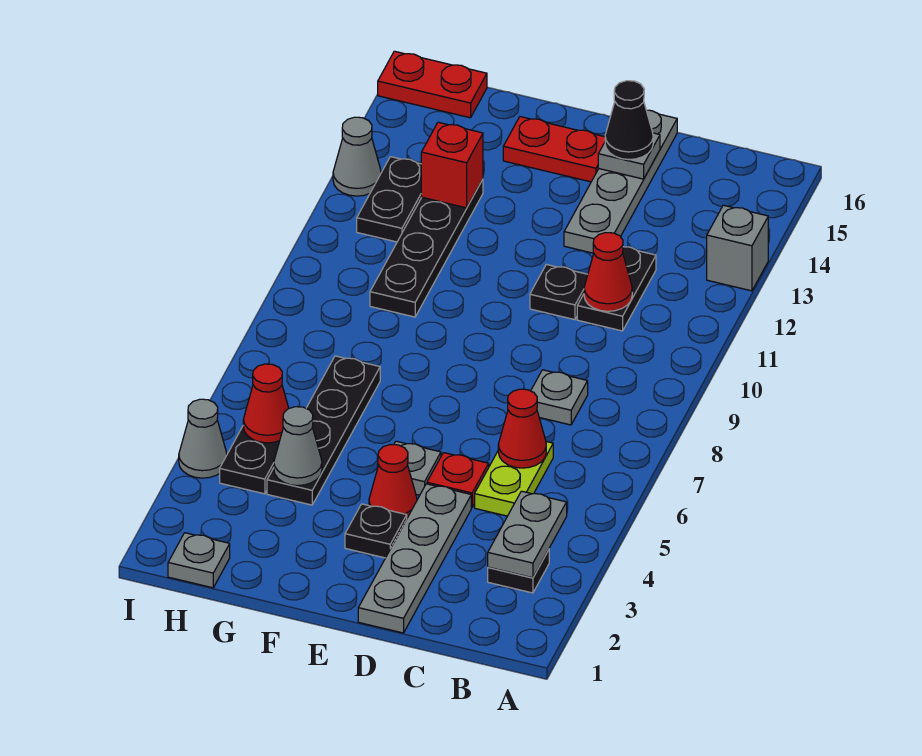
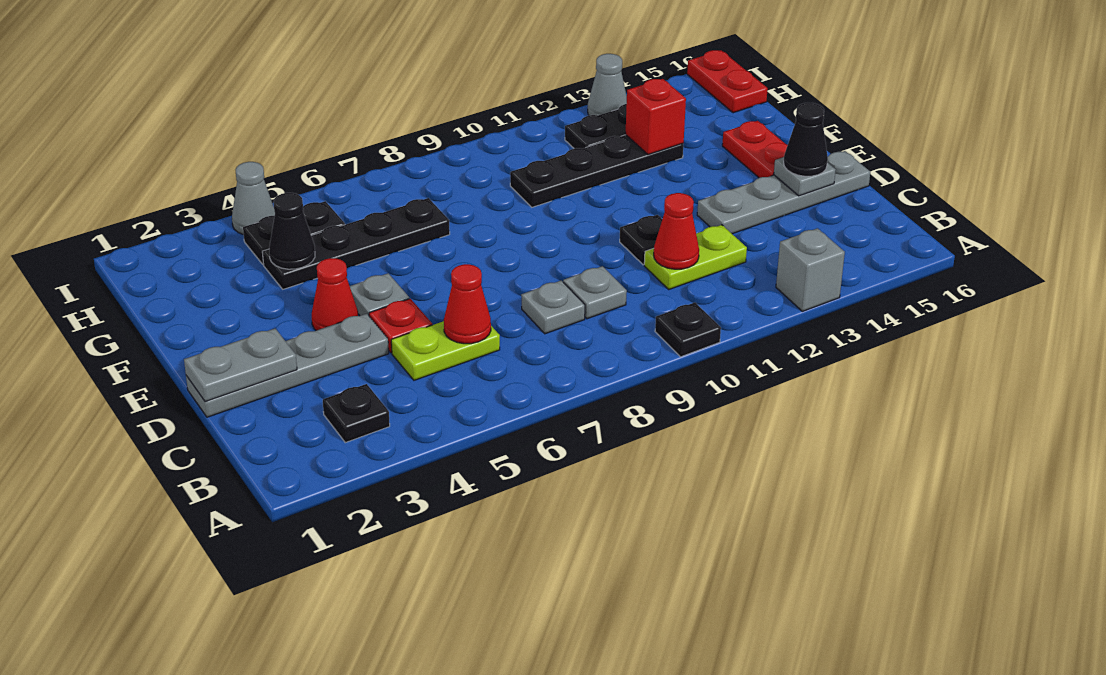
grey plate B3:B4 level 2 -> grey plate D1:D2 level 2
black plate C11:C12 level 1 -> lime plate C11:C12 level 1
black plate E3 level 1 -> black plate A10 level 1
grey cone G4 level 2 -> black cone G4 level 2
grey plate H1 level 1 -> grey plate C9 level 1
red cone H5 level 2 -> none

